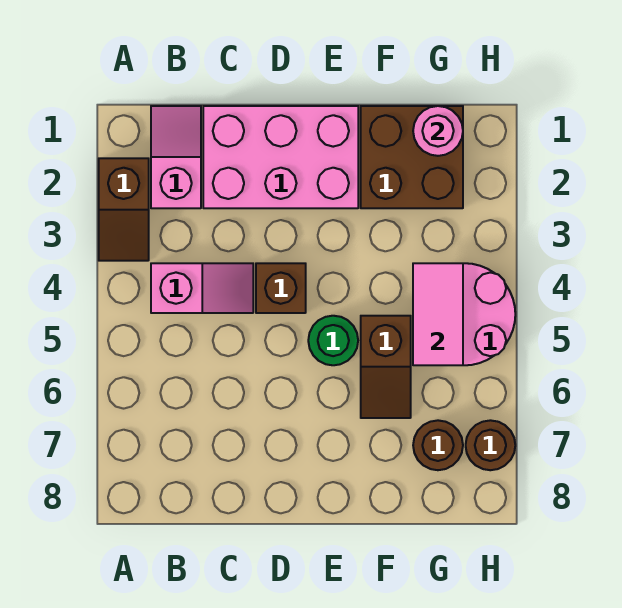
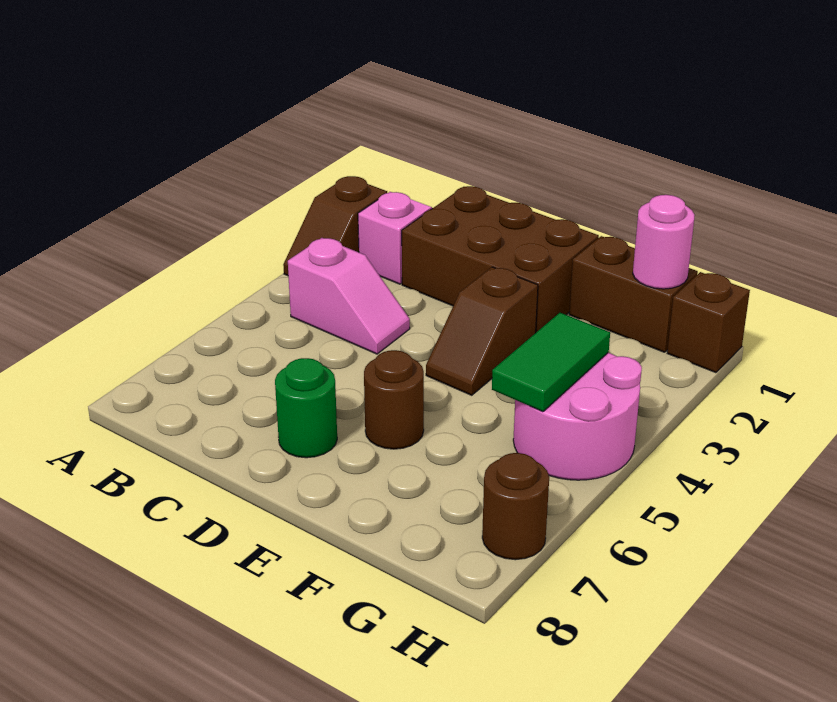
pink brick C1:E2 level 1 -> brown brick C1:E2 level 1
brown brick D4 level 1 -> brown brick H1 level 1
green round brick E5 level 1 -> green round brick D7 level 1
brown brick F1:G2 level 1 -> brown brick F1:G1 level 1
brown slope F5:F6 level 1 top 5 -> brown slope E3:E4 level 1 top 3
pink tile G4:G5 level 2 -> green tile G4:G5 level 2
brown round brick G7 level 1 -> brown round brick E6 level 1

